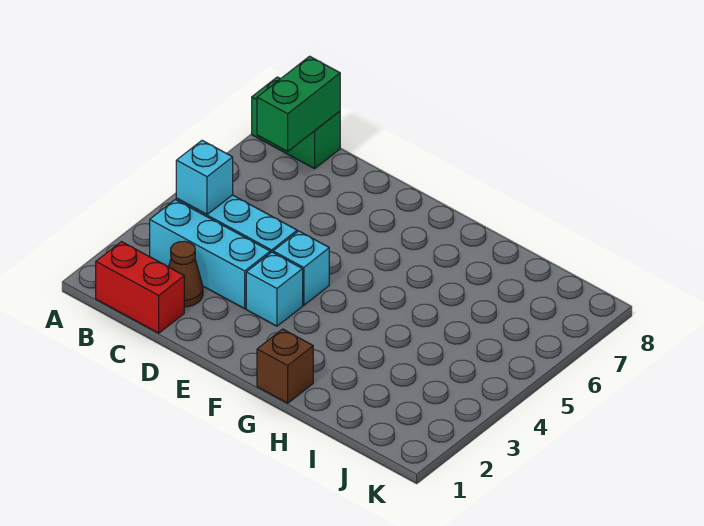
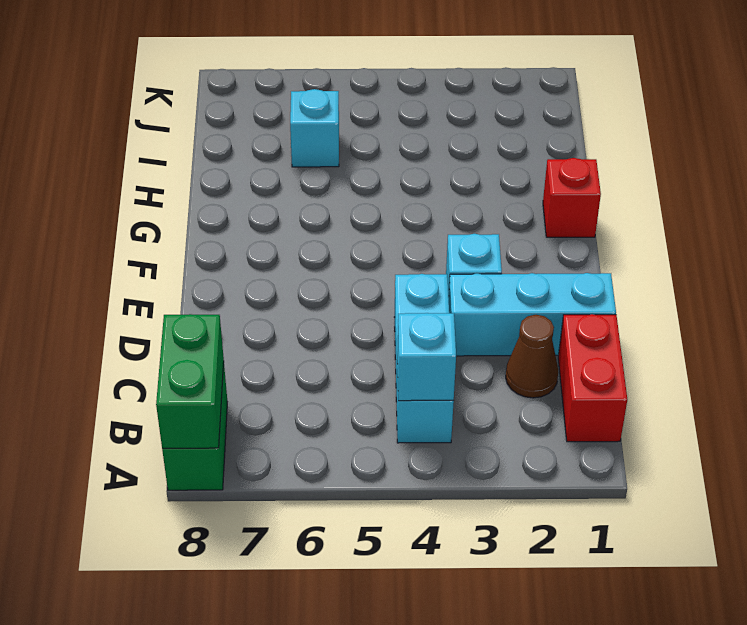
cyan brick B3:D3 level 1 -> cyan brick D1:D3 level 1
green brick B7:B8 level 2 -> green brick A8:B8 level 2
cyan brick E4 level 1 -> cyan brick I6 level 1
brown brick G1 level 1 -> red brick G1 level 1

